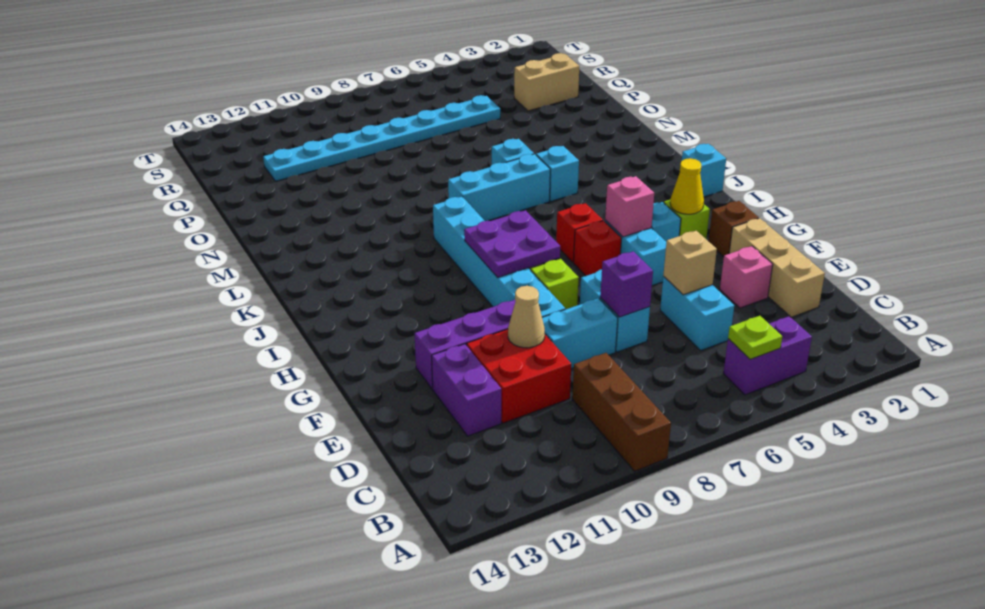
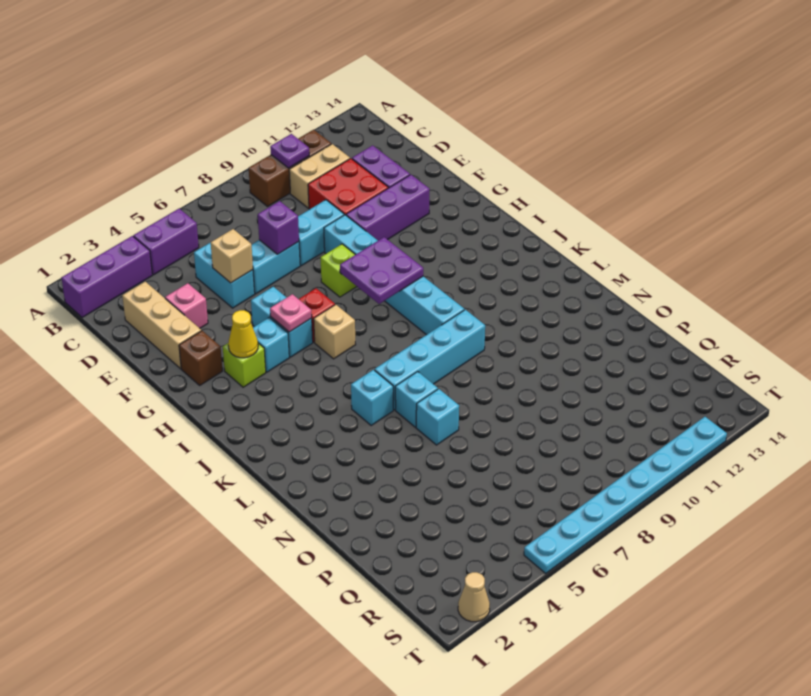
brown brick A9:C9 level 1 -> brown brick B9:B11 level 1
none -> purple brick B1:B3 level 1
lime plate B5 level 2 -> none
none -> purple plate B10 level 2
cyan brick E7:F7 level 1 -> cyan brick E6:E7 level 1
tan cone E10 level 2 -> tan cone T2 level 1
pink brick H5 level 2 -> pink plate H5 level 2
red brick I6 level 1 -> tan brick I6 level 1
cyan brick J1 level 1 -> cyan brick N6 level 1
cyan brick L6:L8 level 1 -> cyan brick L6:L9 level 1
tan brick Q2:Q3 level 1 -> tan brick C10:C11 level 1
cyan plate Q5:Q12 level 1 -> cyan plate T5:T12 level 1

